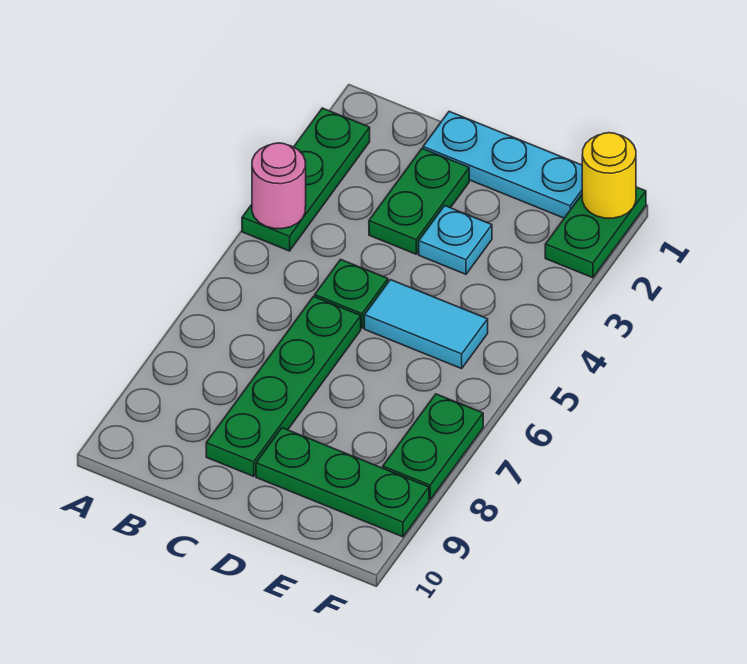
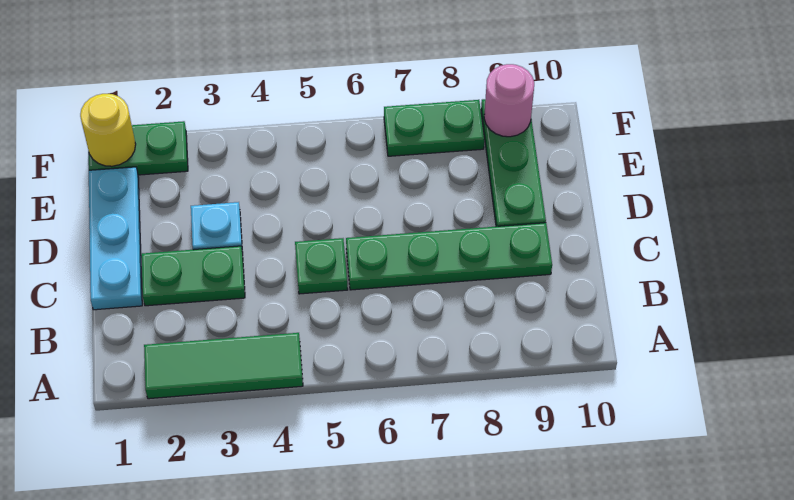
green plate A2:A4 level 1 -> green tile A2:A4 level 1
pink round brick A4 level 2 -> pink round brick F9 level 2
cyan tile D5:E5 level 1 -> none

